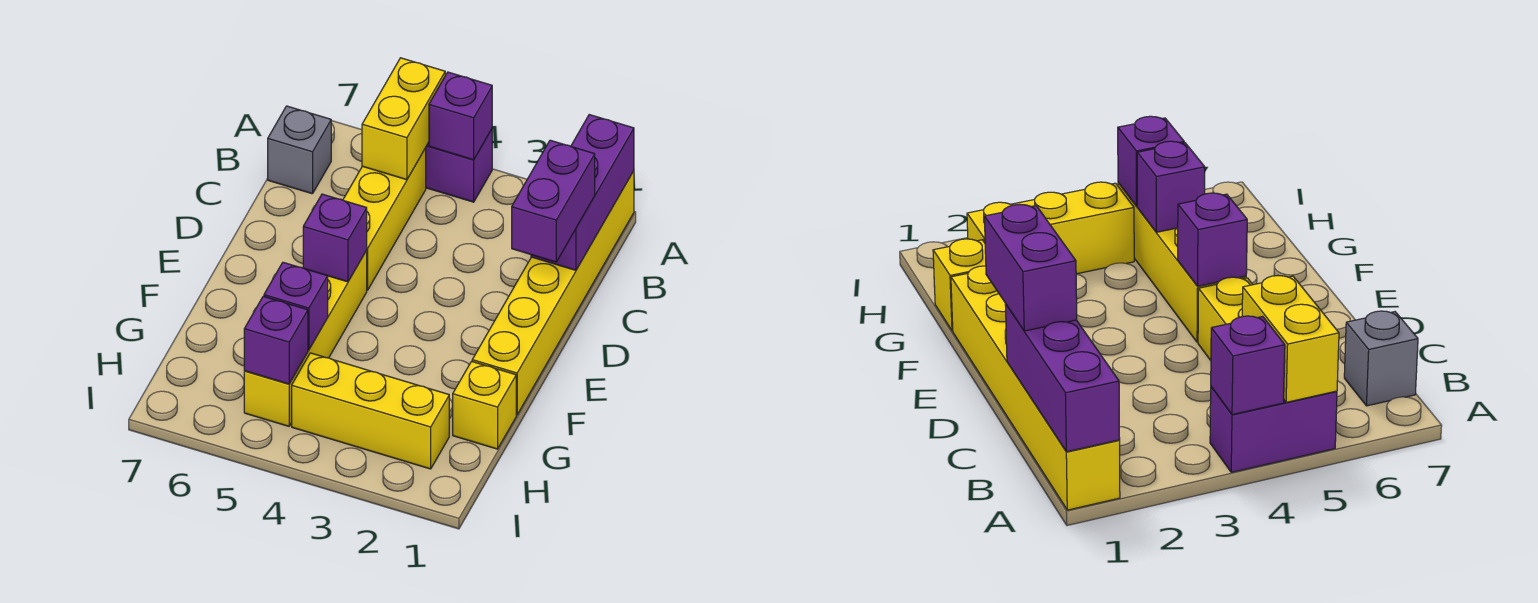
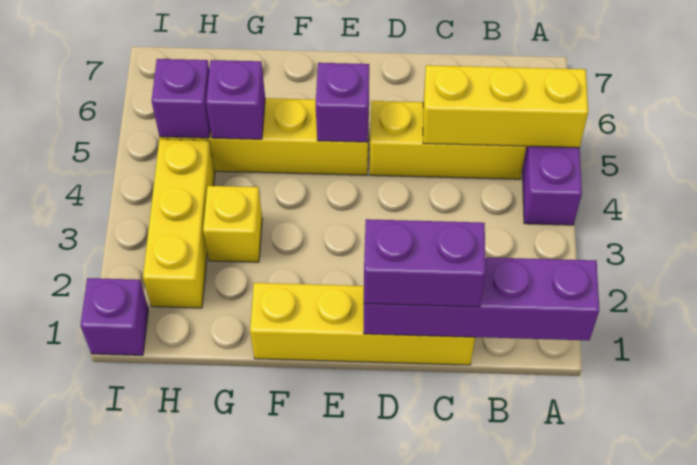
yellow brick A1:F1 level 1 -> yellow brick C1:F1 level 1
purple brick A1:C1 level 2 -> purple brick A1:D1 level 2
purple brick A4 level 2 -> purple brick I1 level 1
yellow brick A5:B5 level 2 -> yellow brick A5:C5 level 2
grey brick B7 level 1 -> none
yellow brick G1 level 1 -> yellow brick G3 level 1

